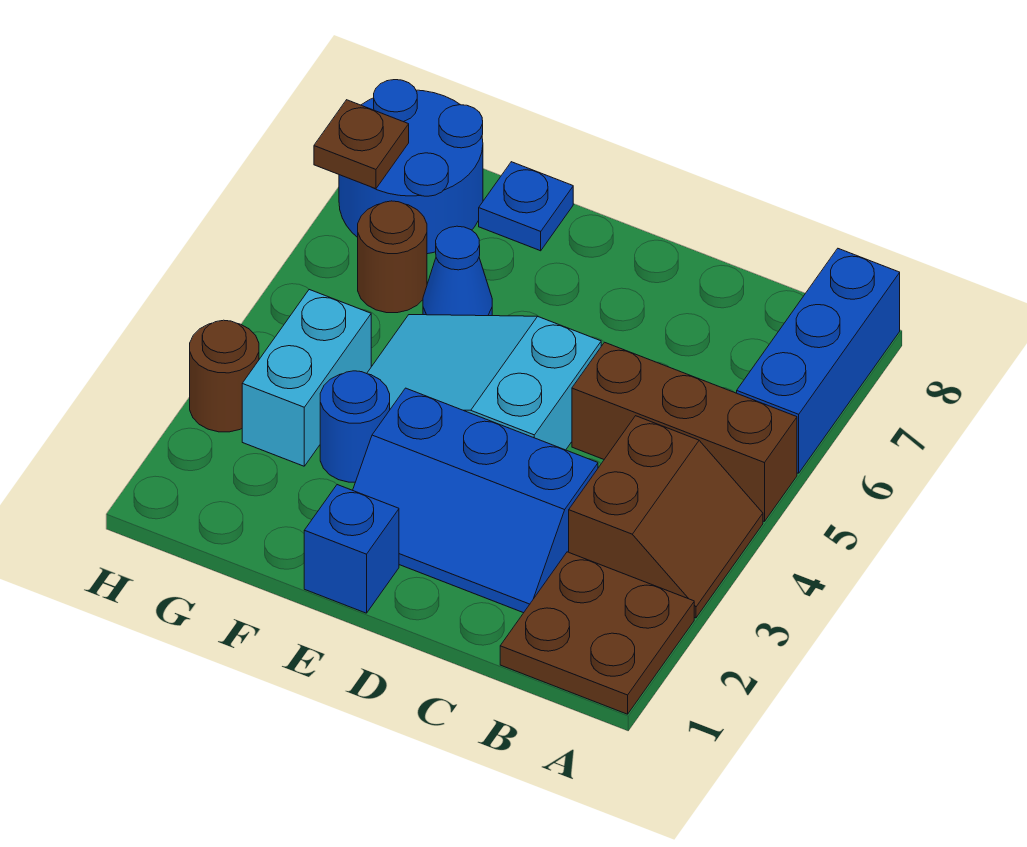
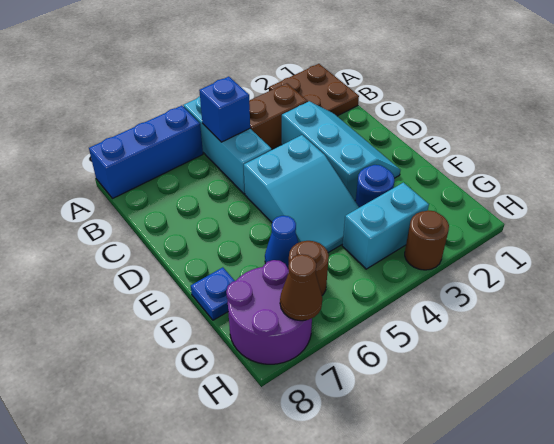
brown brick A5:C5 level 1 -> cyan brick A5:C5 level 1
blue slope C2:E3 level 1 top 3 -> cyan slope C2:E3 level 1 top 3
blue brick E1 level 1 -> blue brick B5 level 2
blue round brick G7:H8 level 1 -> purple round brick G7:H8 level 1
brown plate H7 level 2 -> brown cone H7 level 2

